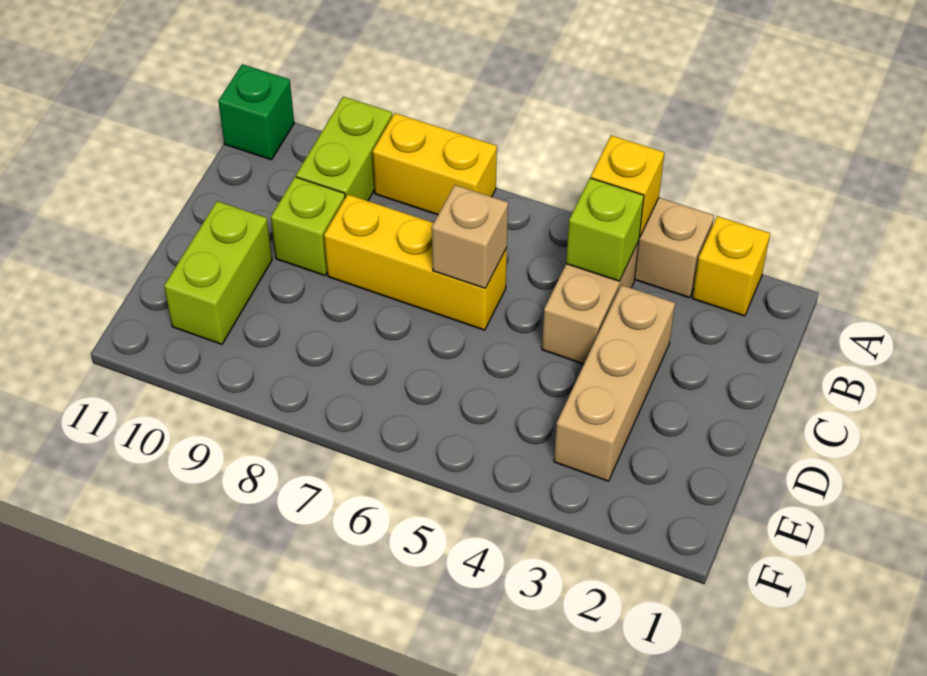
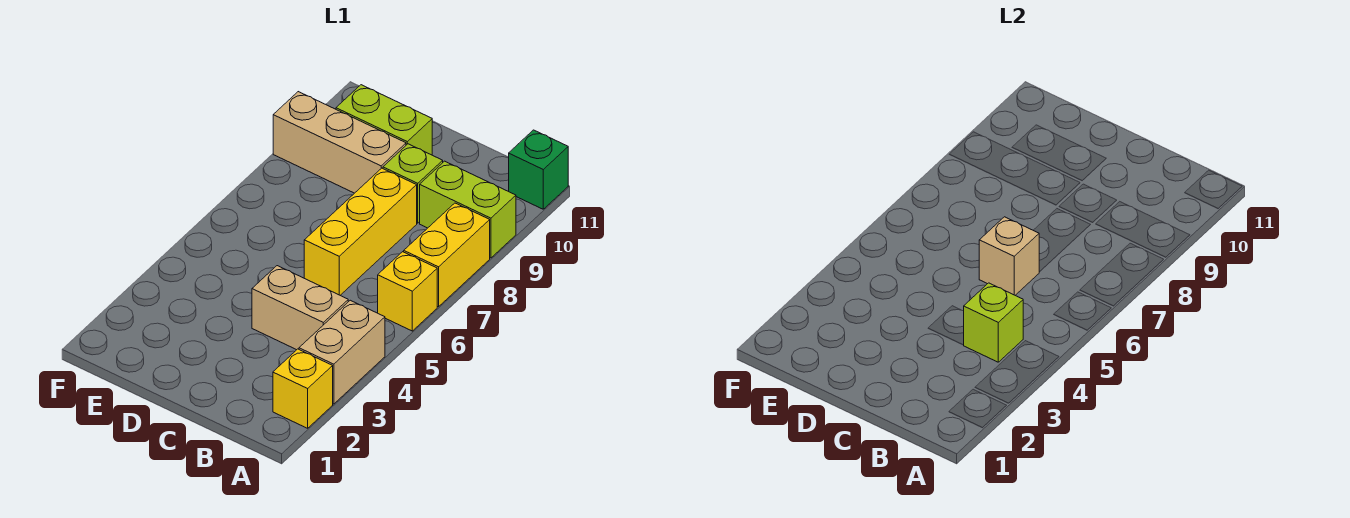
yellow brick A4 level 2 -> yellow brick A6 level 1
tan brick C3:E3 level 1 -> tan brick D9:F9 level 1

